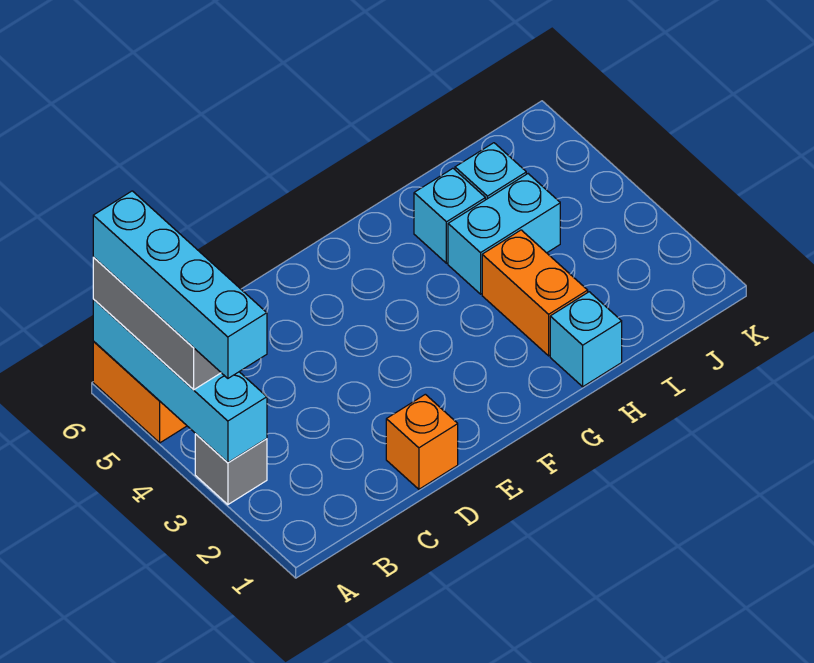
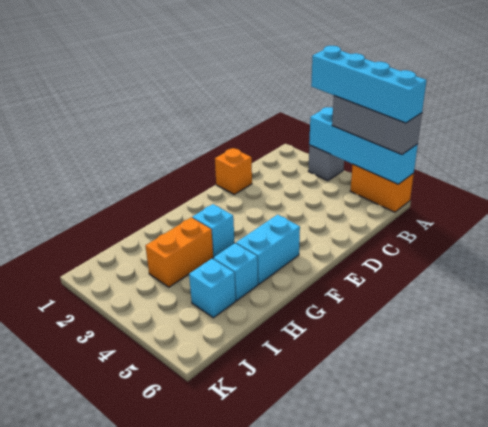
cyan brick H1 level 1 -> cyan brick G3 level 1
orange brick H2:H3 level 1 -> orange brick H3:I3 level 1
cyan brick H4:I4 level 1 -> cyan brick F5:G5 level 1

